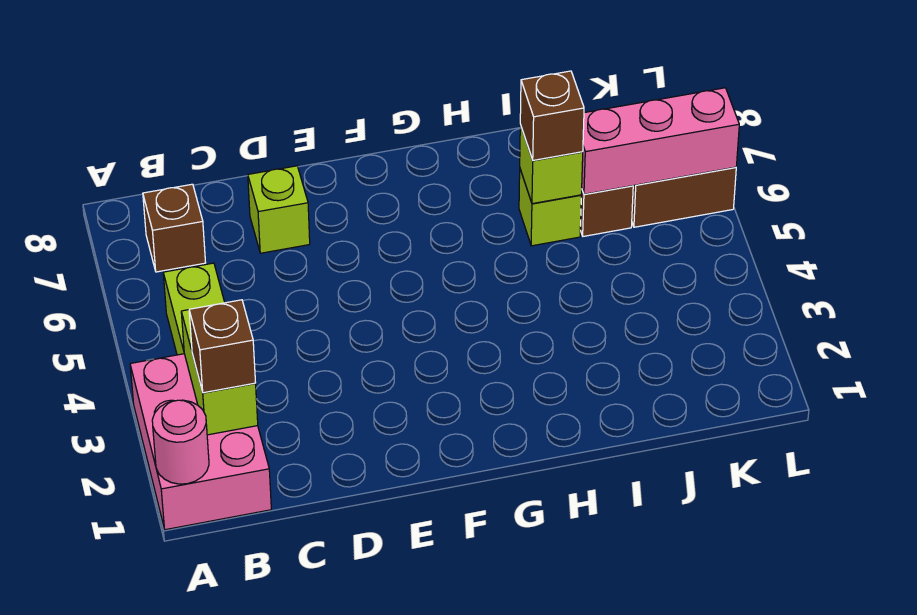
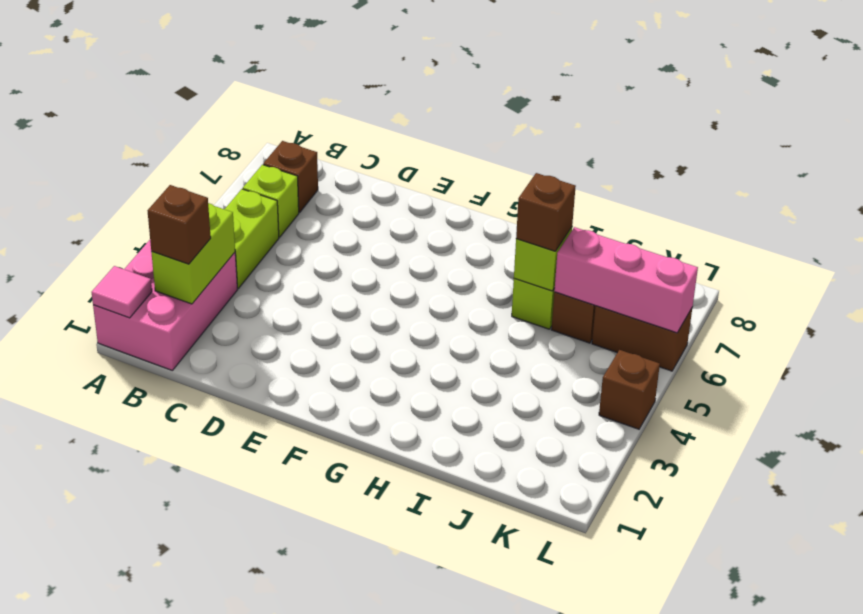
pink round brick A1 level 2 -> pink tile A1 level 2
lime brick D7 level 1 -> lime brick B6 level 1
none -> brown brick L4 level 1

